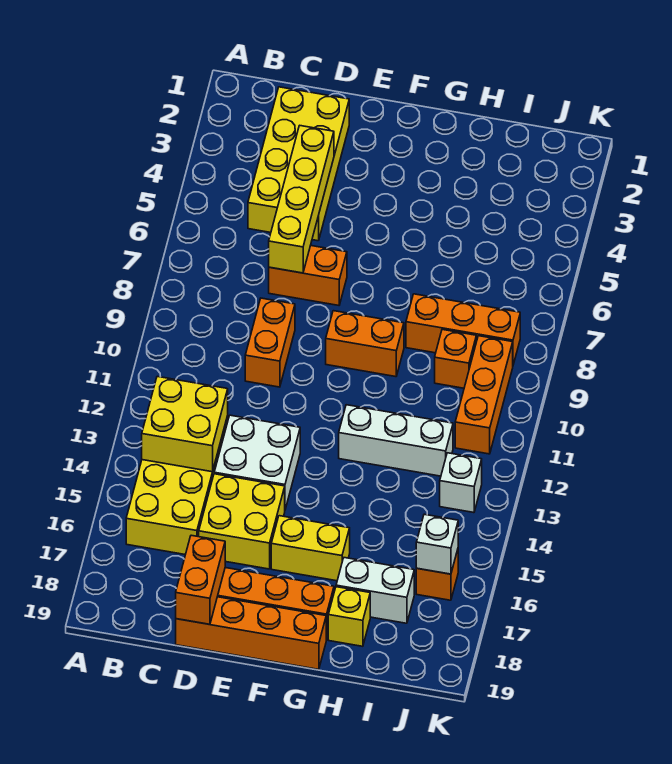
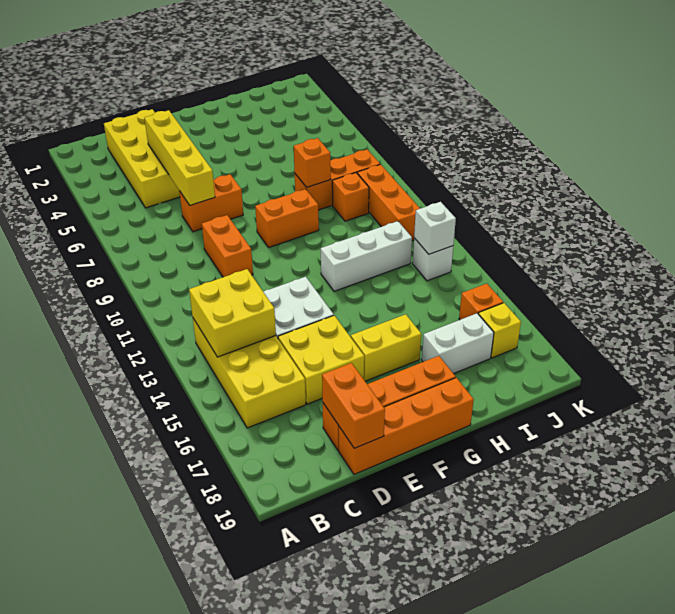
none -> orange brick H8 level 2
yellow brick H18 level 1 -> yellow brick J17 level 1
white brick J16 level 2 -> white brick J13 level 2

